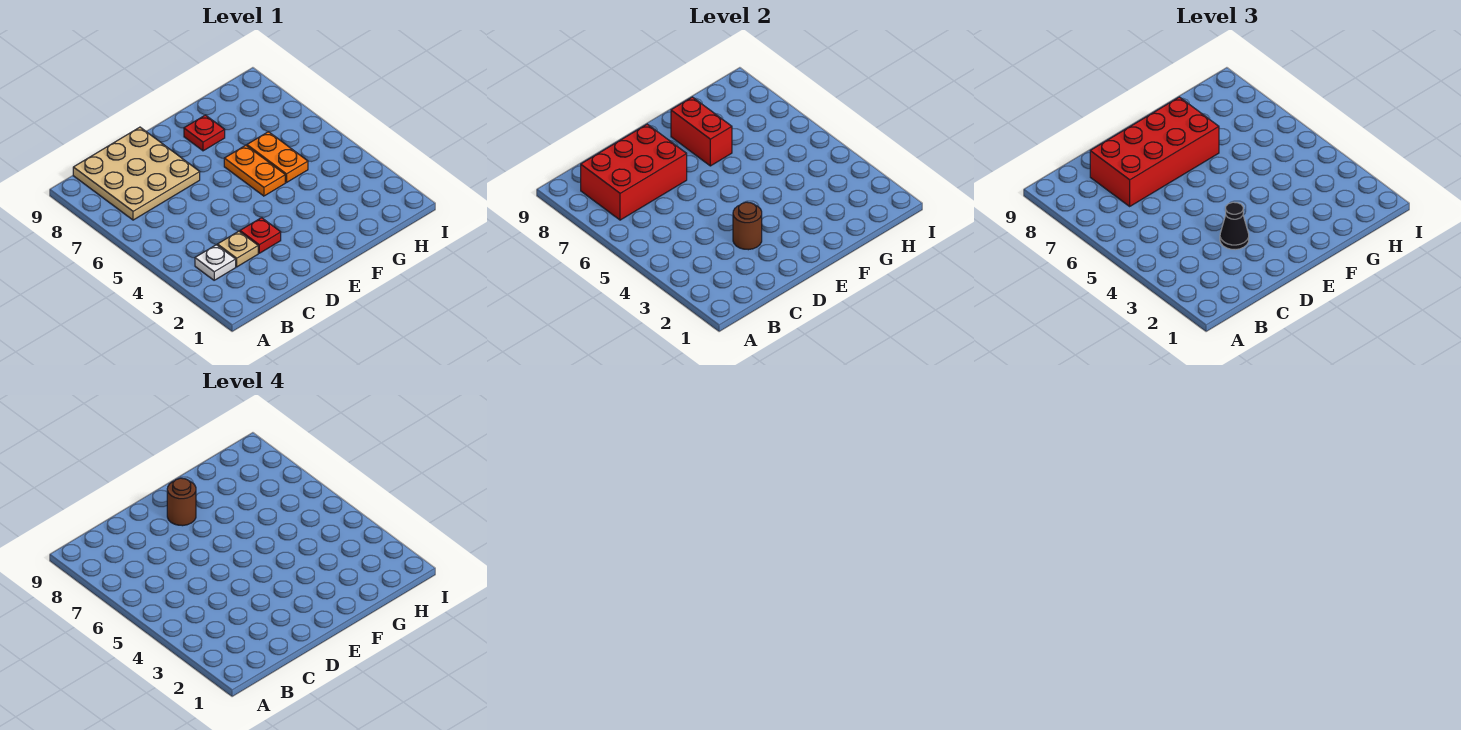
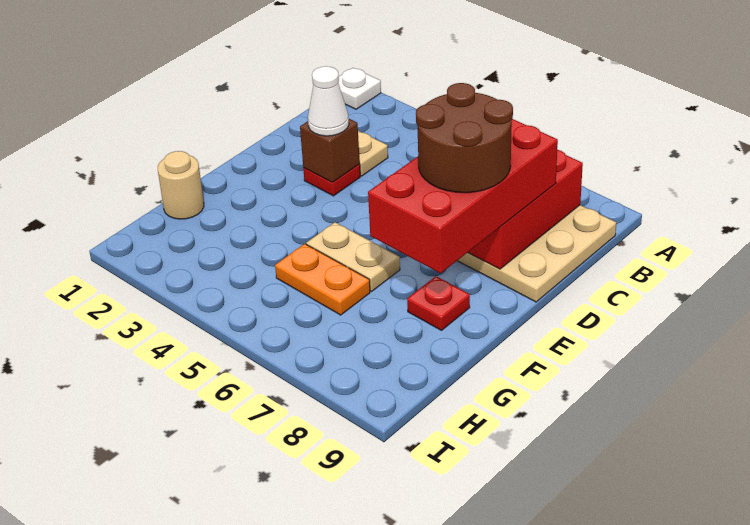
white plate B3 level 1 -> white plate A1 level 1
brown round brick D3 level 2 -> brown brick D3 level 2
black cone D3 level 3 -> white cone D3 level 3
brown round brick E8 level 4 -> brown round brick D7:E8 level 4
orange plate F5:F6 level 1 -> tan plate F5:F6 level 1
red brick F7:F8 level 2 -> none
none -> tan round brick G1 level 1

